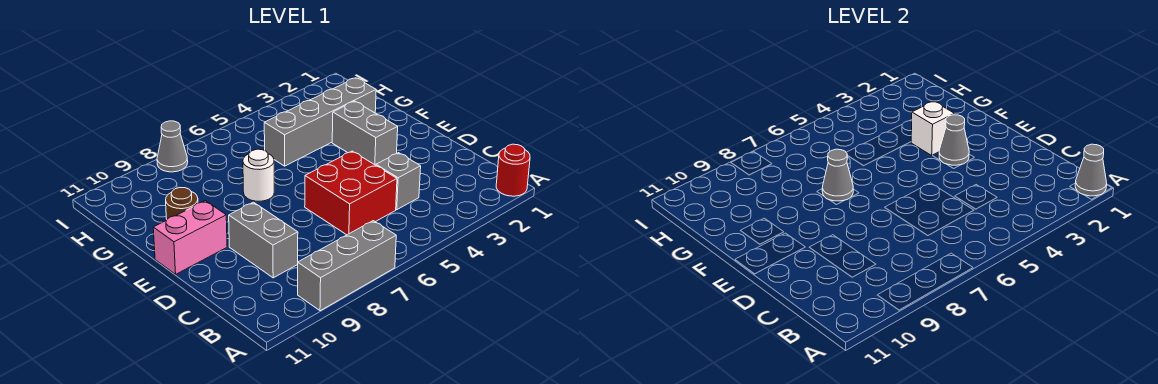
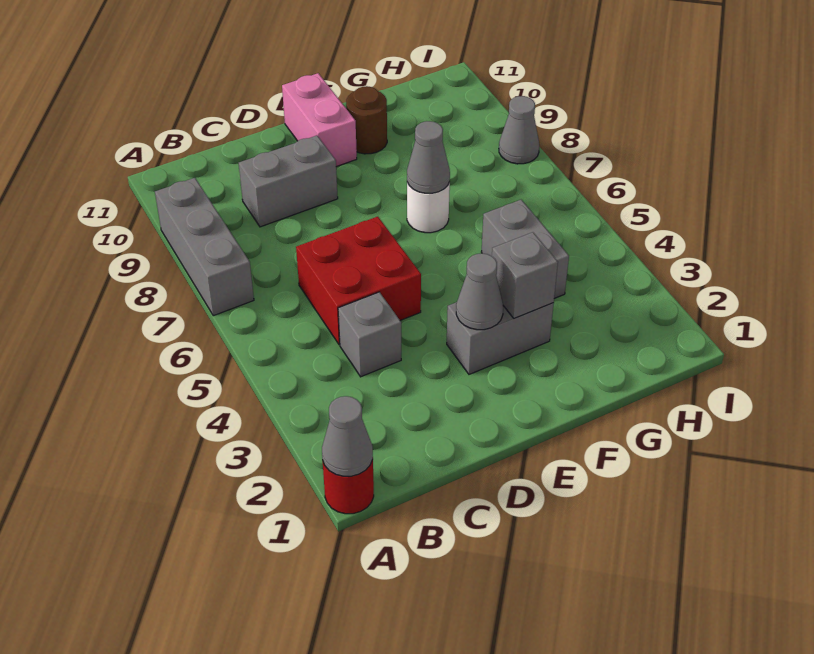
white brick F3 level 2 -> grey brick F3 level 2
grey brick G2:G5 level 1 -> grey brick G4:G5 level 1

